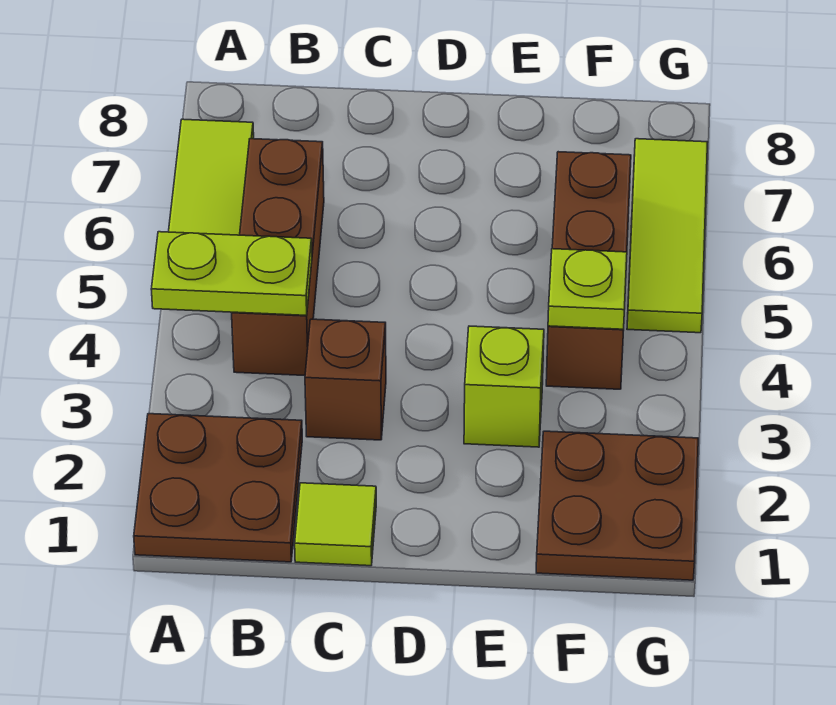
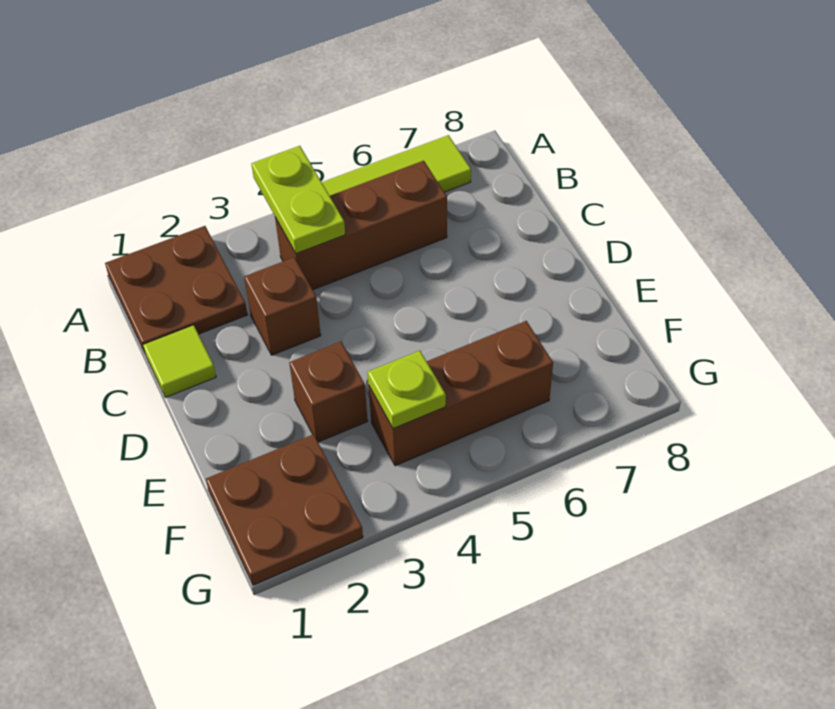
lime brick E3 level 1 -> brown brick E3 level 1
lime tile G5:G7 level 1 -> none

